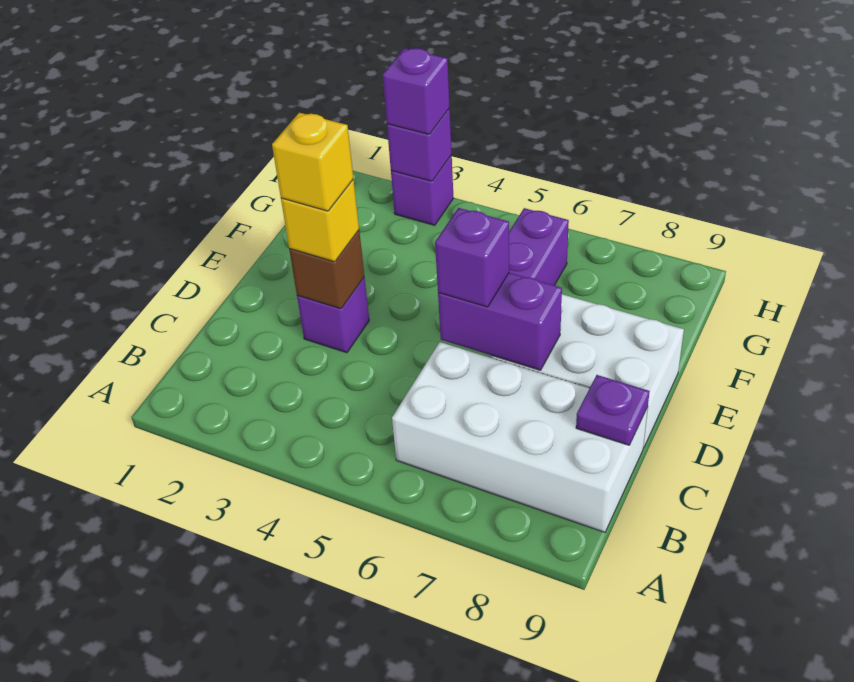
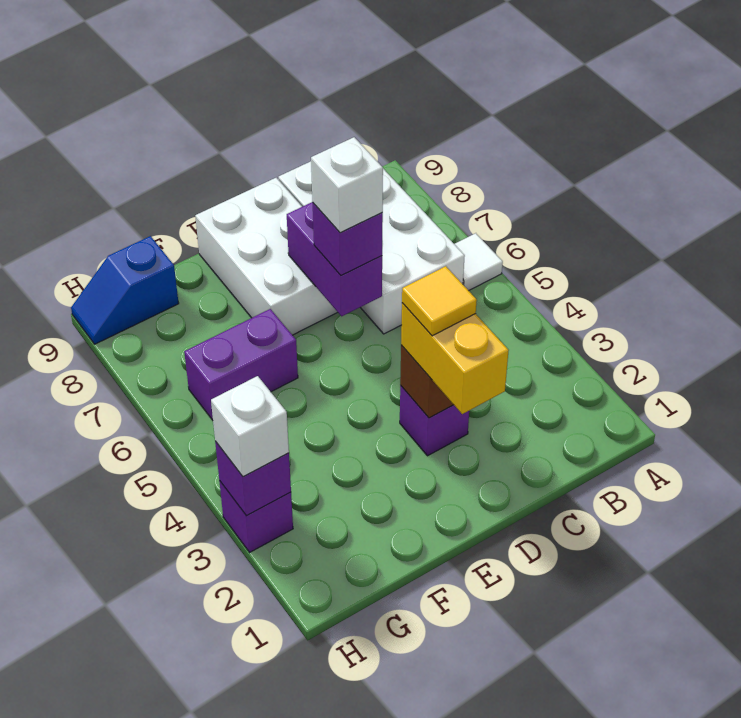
none -> white tile A6 level 1
purple plate C9 level 2 -> none
yellow brick D3 level 3 -> yellow brick D2:D3 level 3
yellow brick D3 level 4 -> yellow tile D3 level 4
none -> white brick D6 level 4
none -> blue slope G9:H9 level 1 top G
purple brick H3 level 3 -> white brick H3 level 3

